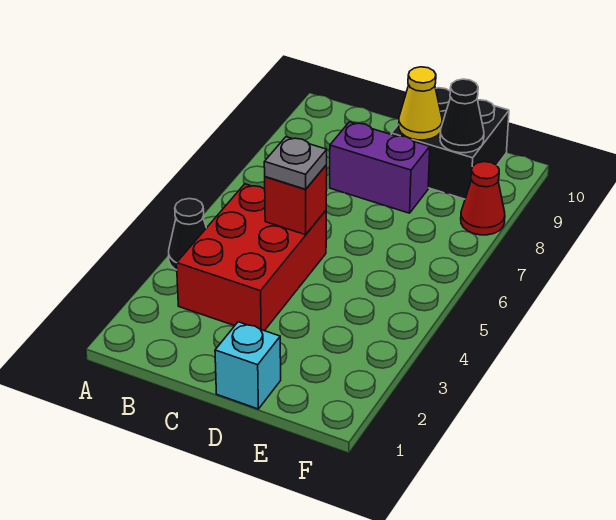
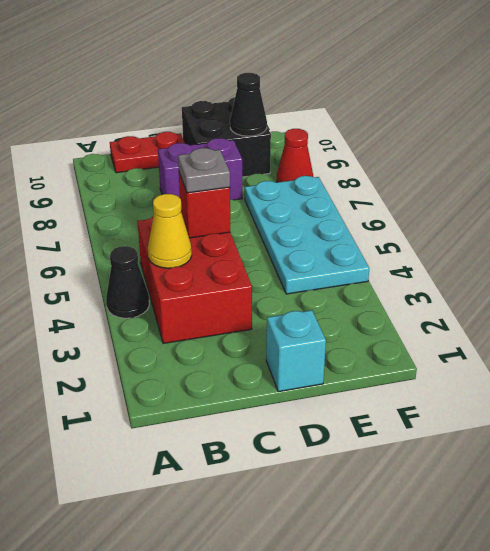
none -> red plate B10:C10 level 1
yellow cone D9 level 2 -> yellow cone B4 level 2
none -> cyan plate E4:F7 level 1

